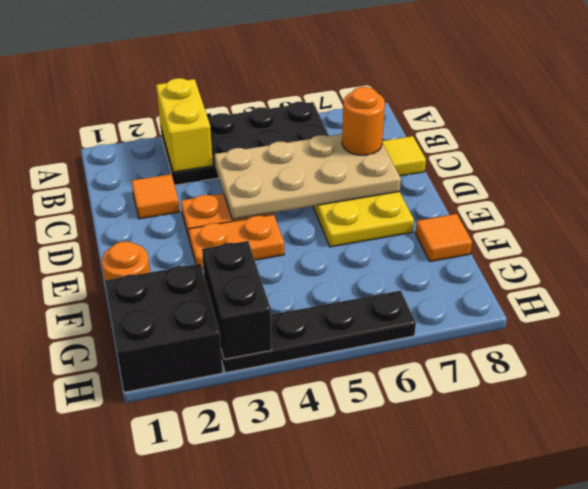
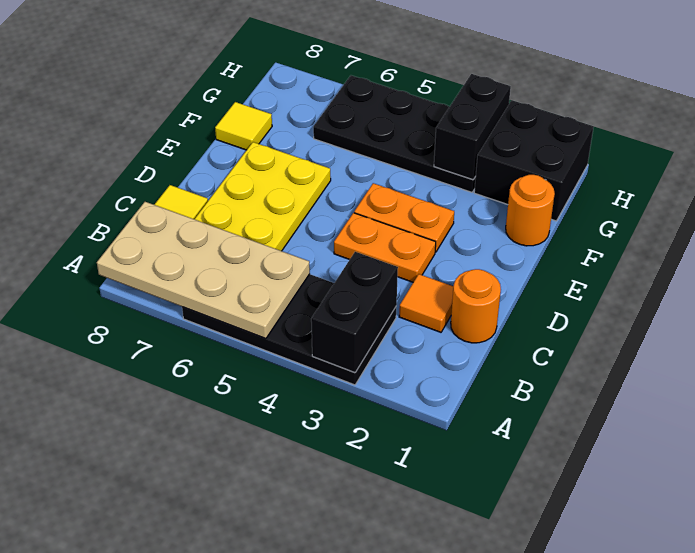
yellow brick A3:B3 level 2 -> black brick A3:B3 level 2
tan plate C4:D7 level 2 -> tan plate A5:B8 level 2
orange round brick C7 level 3 -> orange round brick C1 level 1
orange tile F8 level 1 -> yellow tile F8 level 1
black plate H3:H6 level 1 -> black plate G3:H6 level 1

